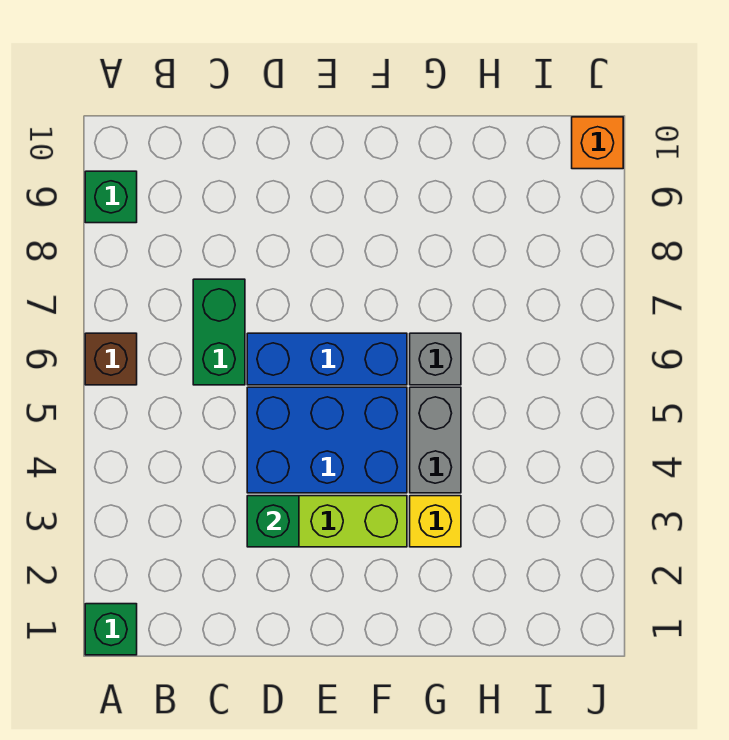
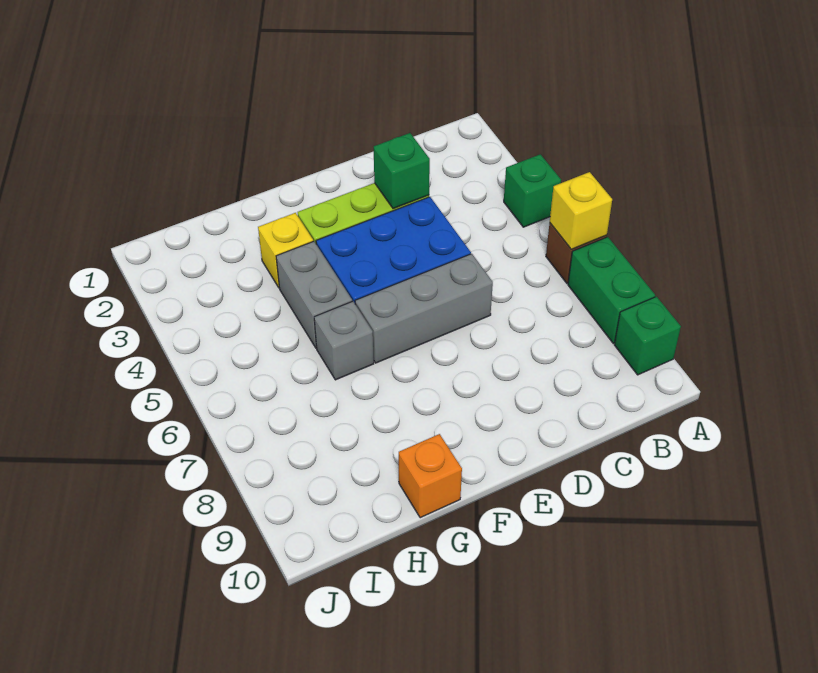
green brick A1 level 1 -> green brick A4 level 1
none -> yellow brick A6 level 2
green brick C6:C7 level 1 -> green brick A7:A8 level 1
blue brick D6:F6 level 1 -> grey brick D6:F6 level 1
orange brick J10 level 1 -> orange brick G10 level 1

